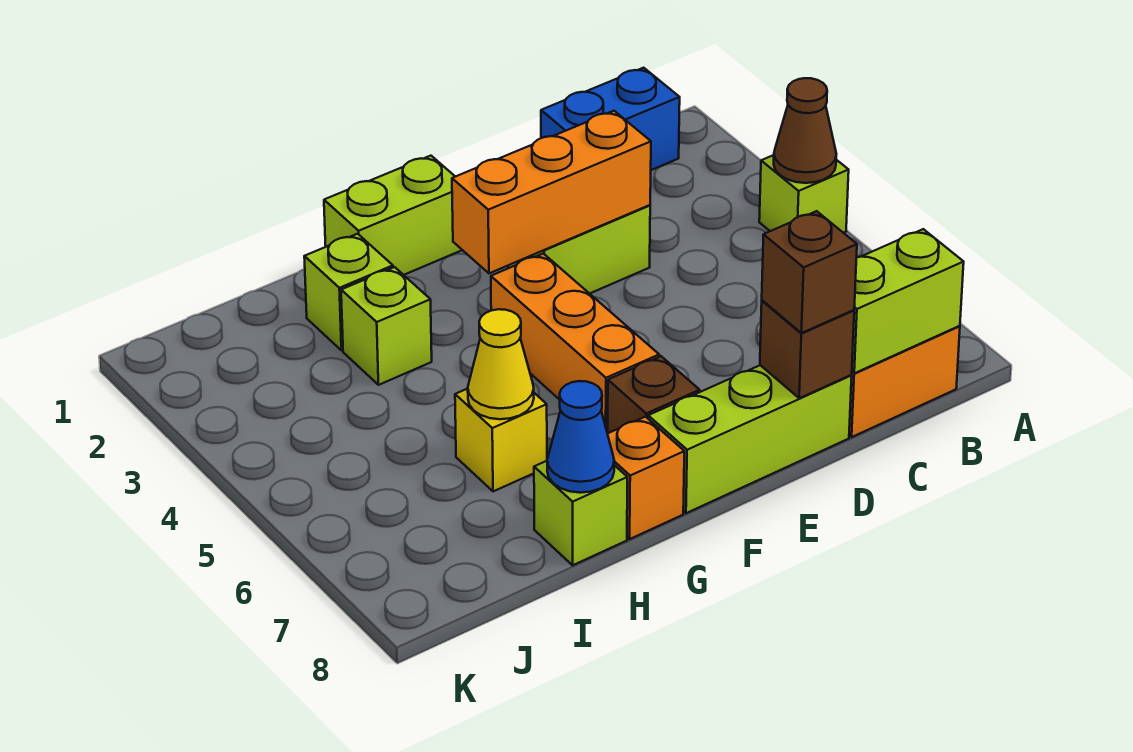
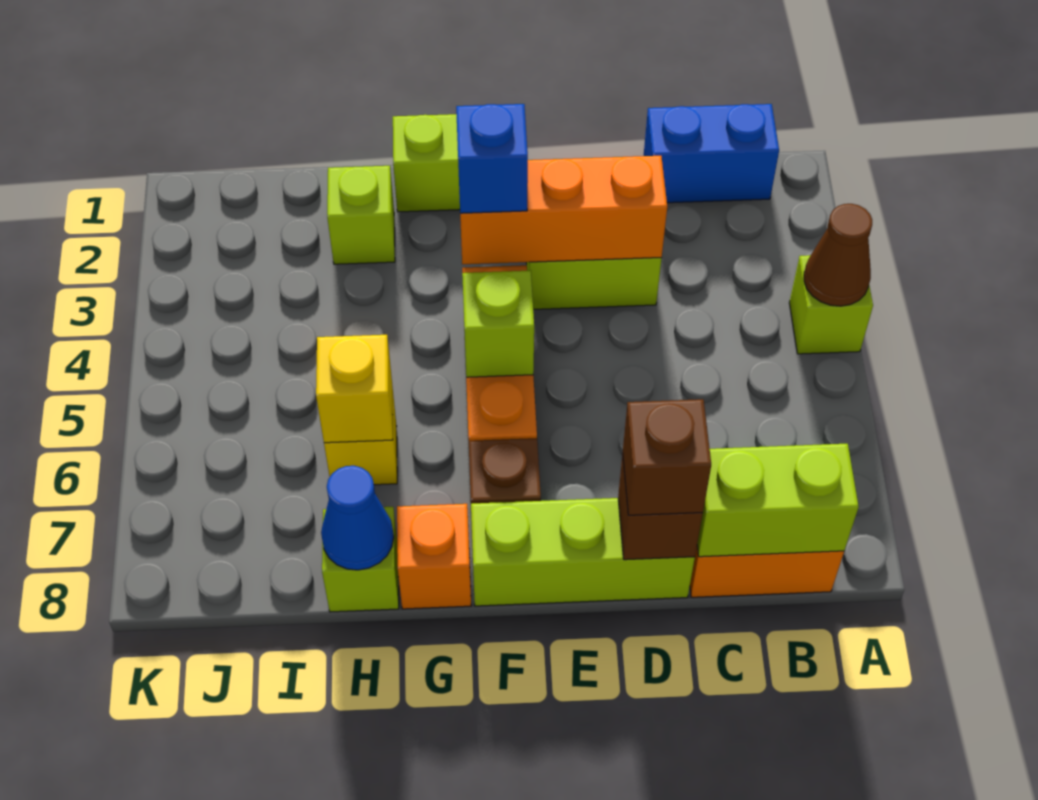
none -> blue brick F3 level 3
lime brick H3 level 1 -> lime brick F5 level 2
yellow cone H6 level 2 -> yellow brick H6 level 2

